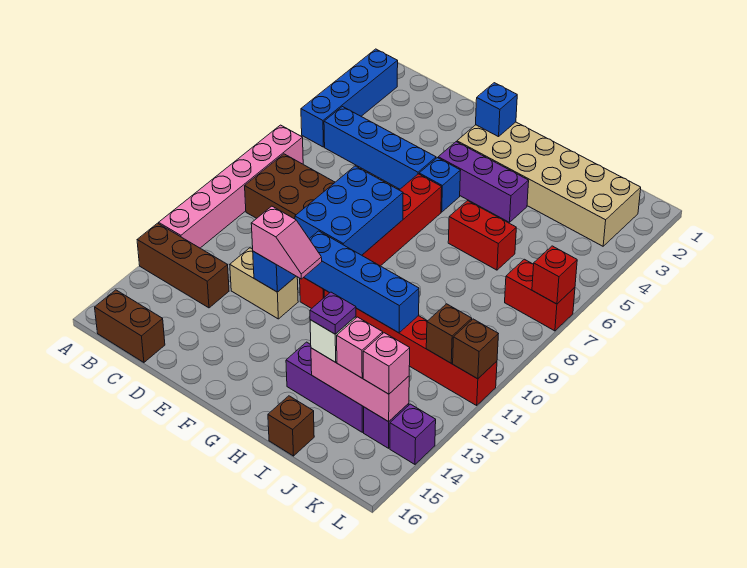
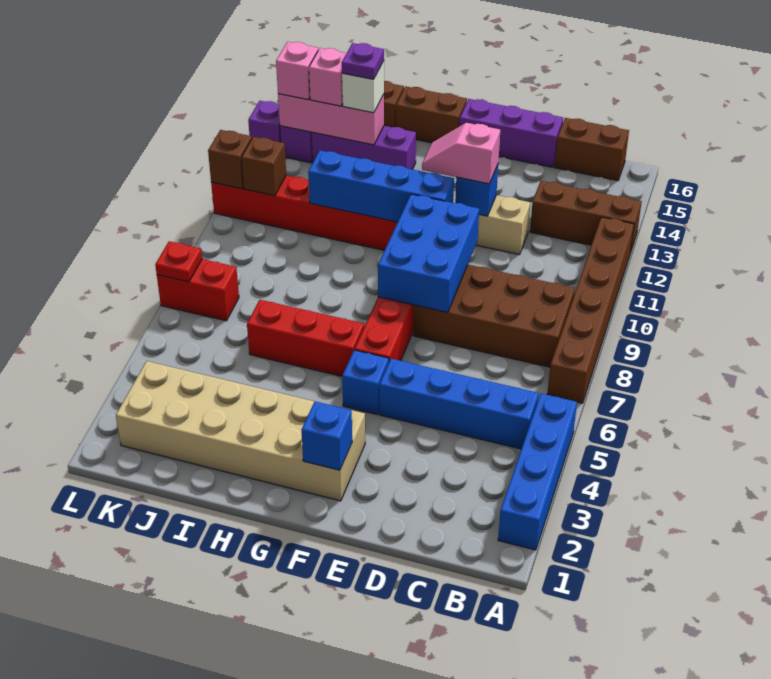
pink brick A7:A12 level 1 -> brown brick A7:A12 level 1
purple brick F4:H4 level 1 -> purple brick D16:F16 level 1
none -> brown brick G16:H16 level 1
red brick H6:I6 level 1 -> red brick G6:I6 level 1
red brick L7 level 2 -> red plate L7 level 2

